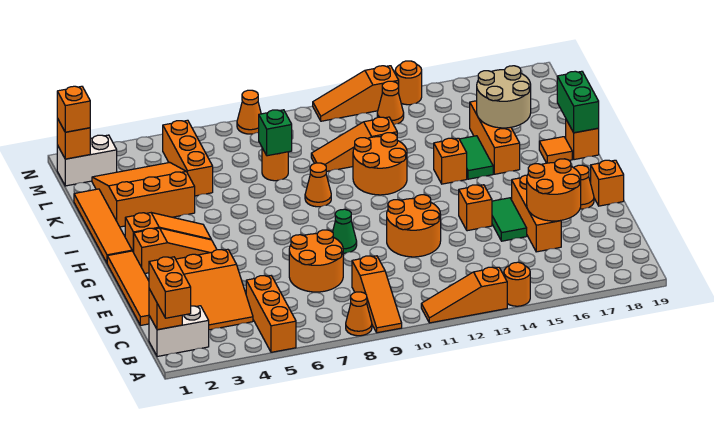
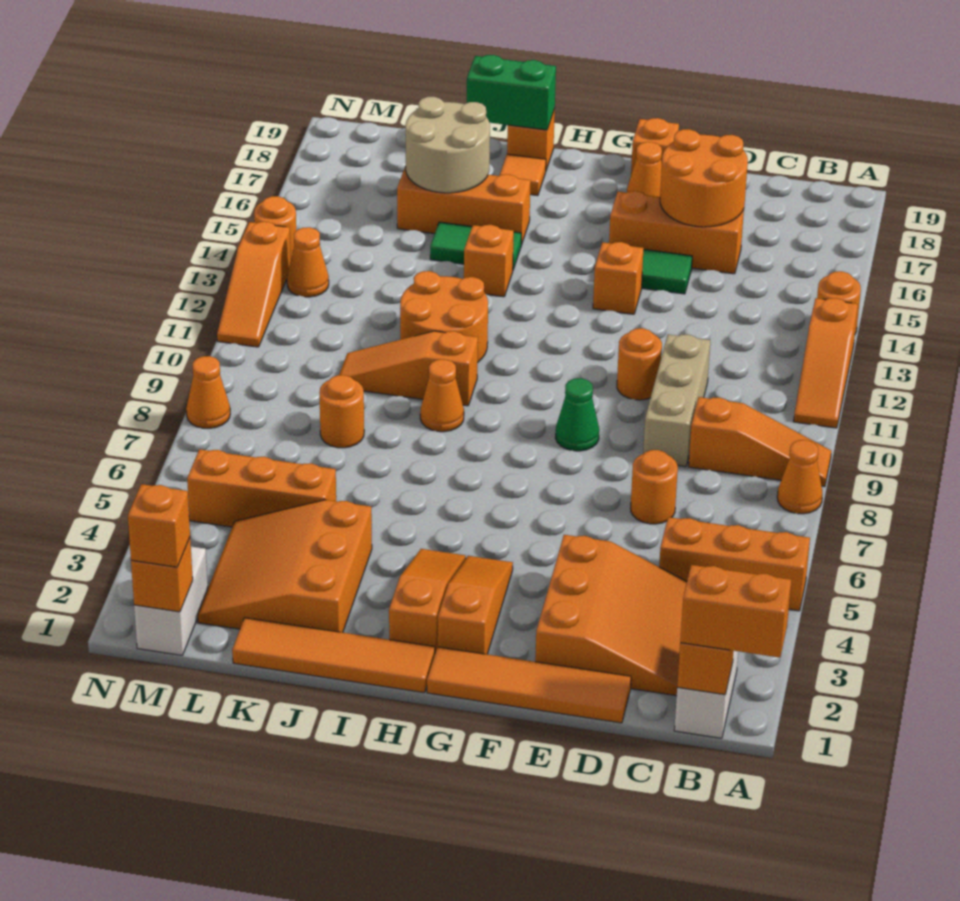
orange round brick D7:E8 level 1 -> orange round brick D7 level 1
none -> tan brick D9:D11 level 1
orange round brick E11:F12 level 1 -> orange round brick E11 level 1
green brick K8 level 2 -> none
orange slope K10:K12 level 1 top 12 -> orange slope I10:K10 level 1 top I

